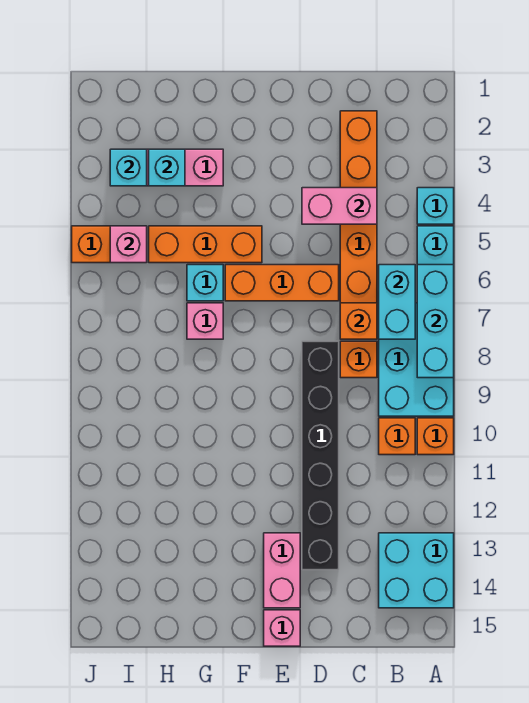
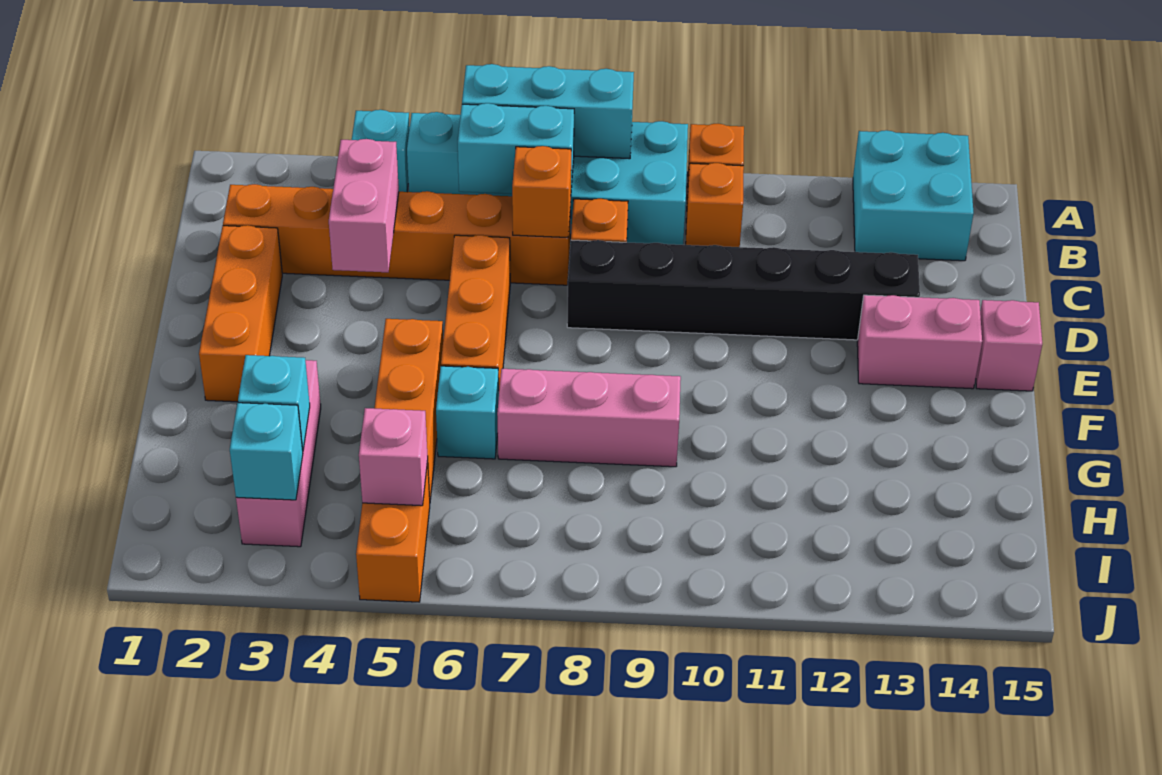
none -> orange brick D2:F2 level 1
pink brick G7 level 1 -> pink brick G7:G9 level 1

